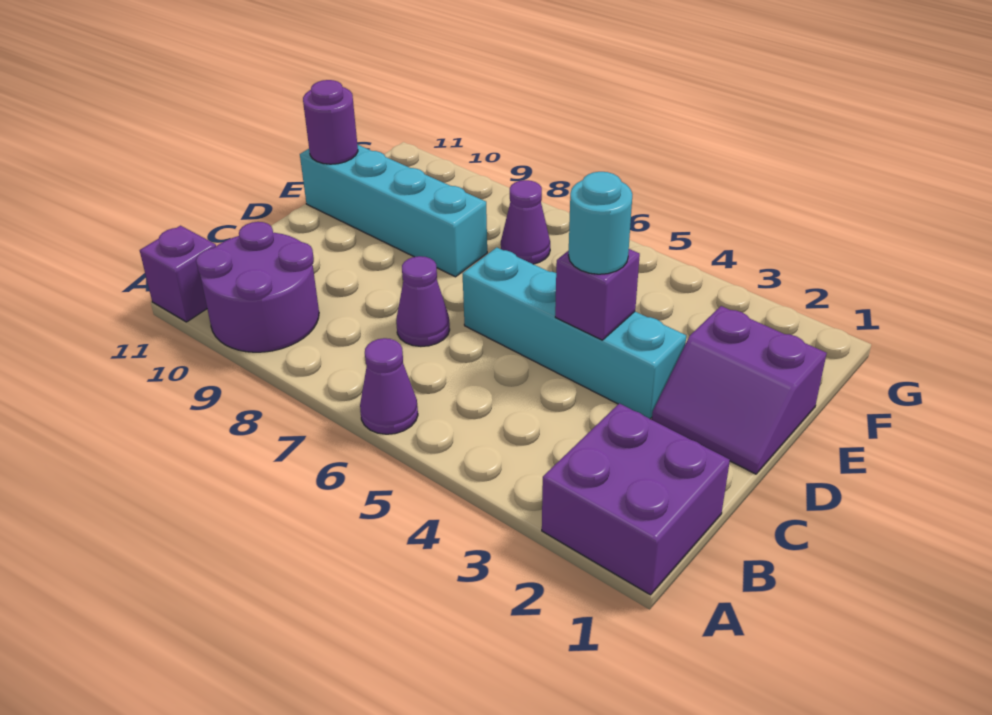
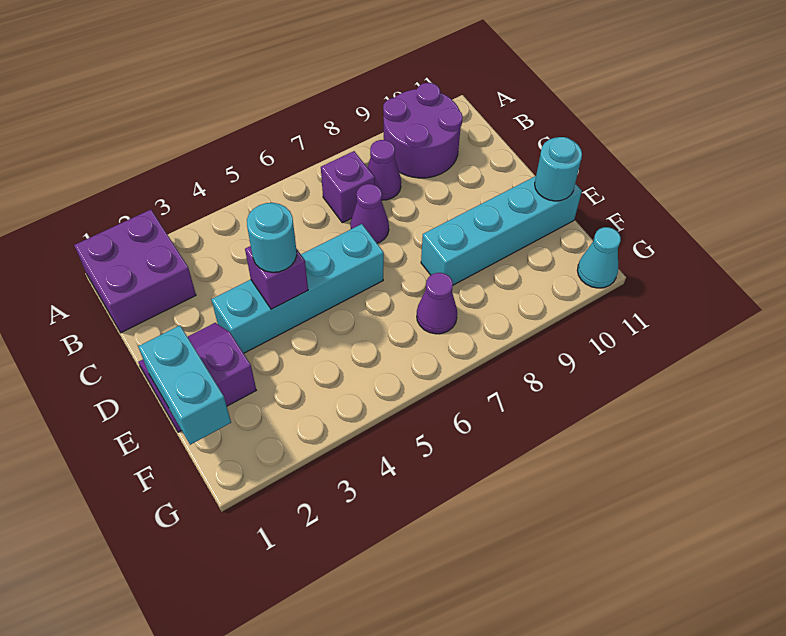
purple cone A6 level 1 -> purple cone B8 level 1
purple brick A11 level 1 -> purple brick B7 level 1
none -> cyan brick E1:F1 level 2
purple round brick E11 level 2 -> cyan round brick E11 level 2
none -> cyan cone G11 level 1

